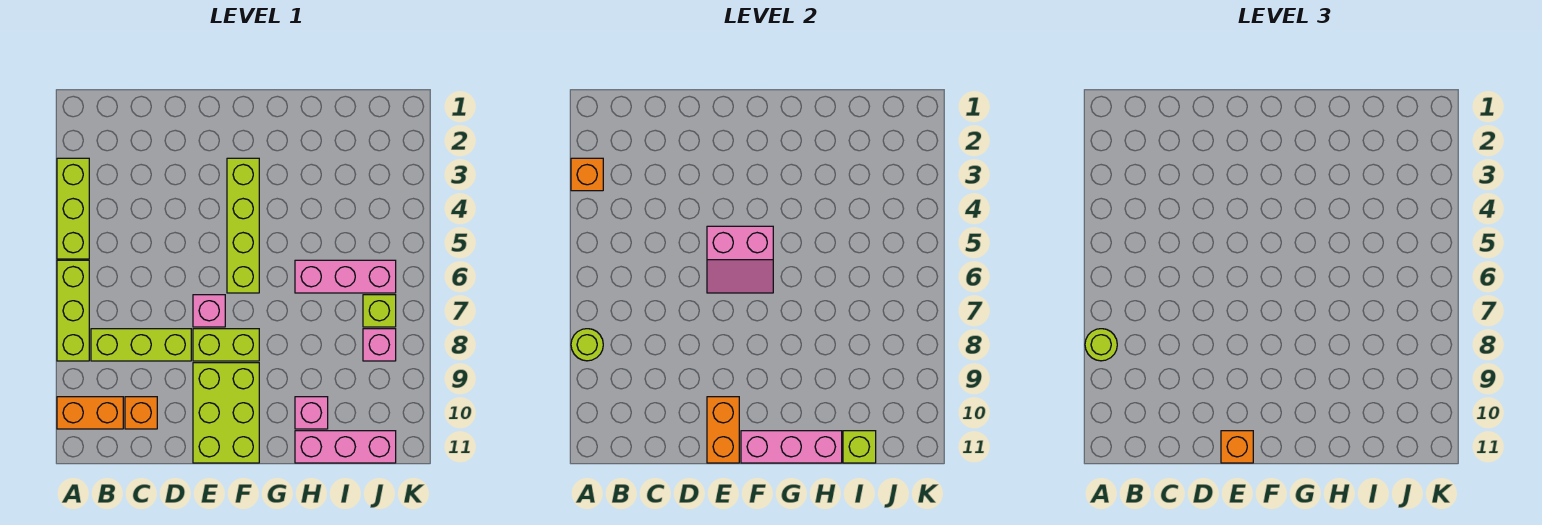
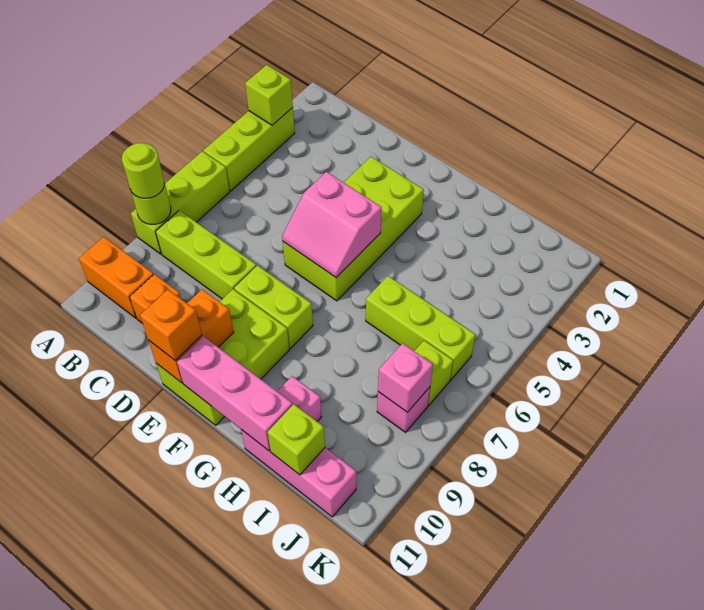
orange brick A3 level 2 -> lime brick A3 level 2
pink brick E7 level 1 -> pink brick J8 level 2
lime brick F3:F6 level 1 -> lime brick E3:F6 level 1
pink brick H6:J6 level 1 -> lime brick H6:J6 level 1

